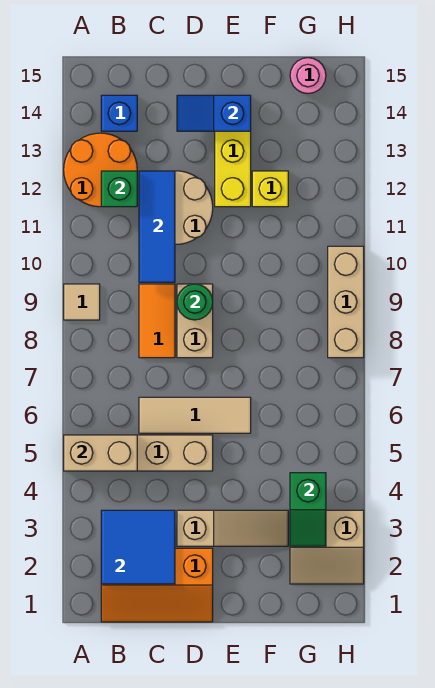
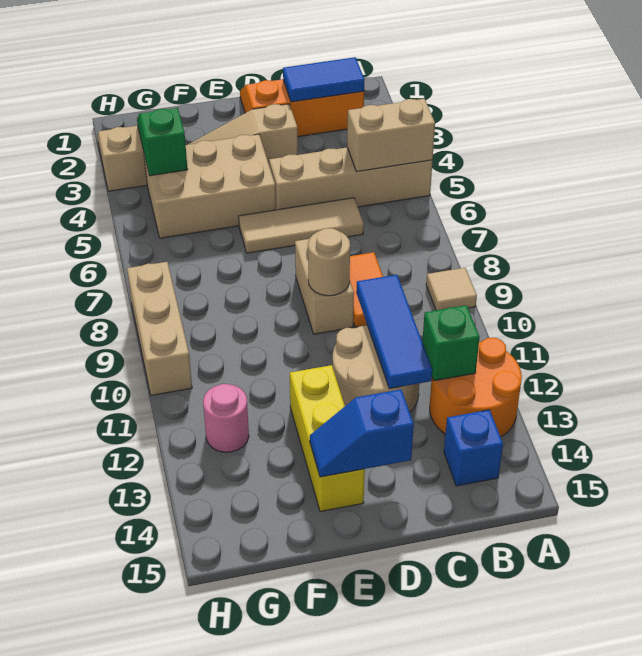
blue tile B2:C3 level 2 -> blue tile B2:C2 level 2
green round brick D9 level 2 -> tan round brick D9 level 2
blue slope D14:E14 level 2 top E -> blue slope D14:E14 level 2 top D
none -> tan brick E4:G5 level 1
yellow brick F12 level 1 -> none
pink round brick G15 level 1 -> pink round brick G12 level 1

